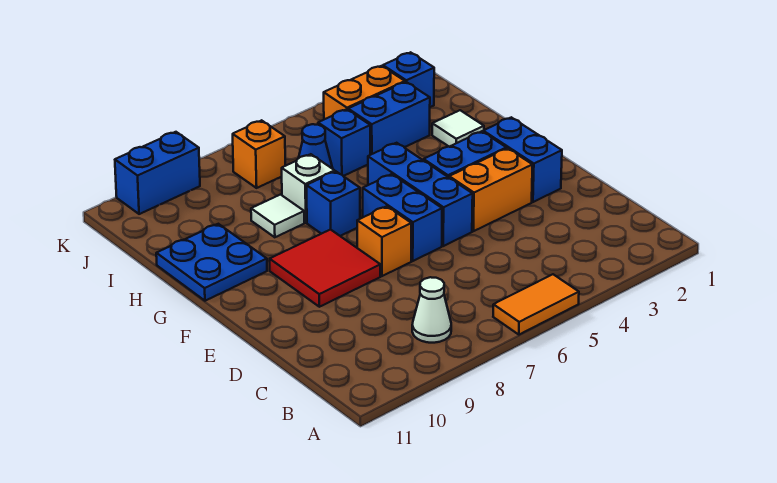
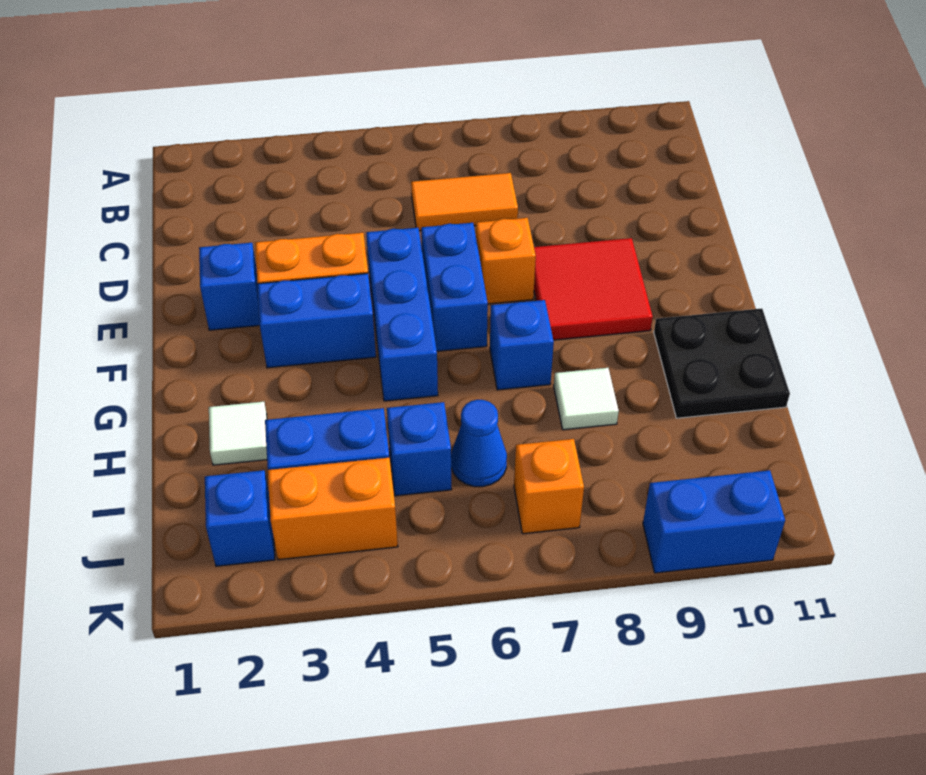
orange tile A5:A6 level 1 -> orange tile C6:C7 level 1
white cone B8 level 1 -> none
blue brick E2:F2 level 1 -> blue brick E2 level 1
blue plate G10:H11 level 1 -> black plate G10:H11 level 1
white brick H7 level 1 -> none

